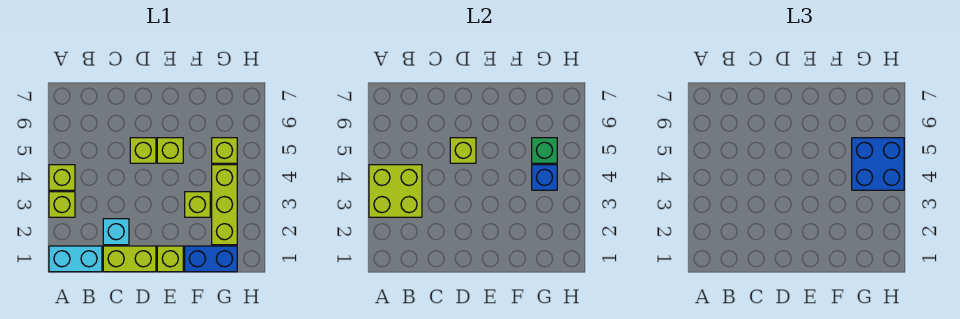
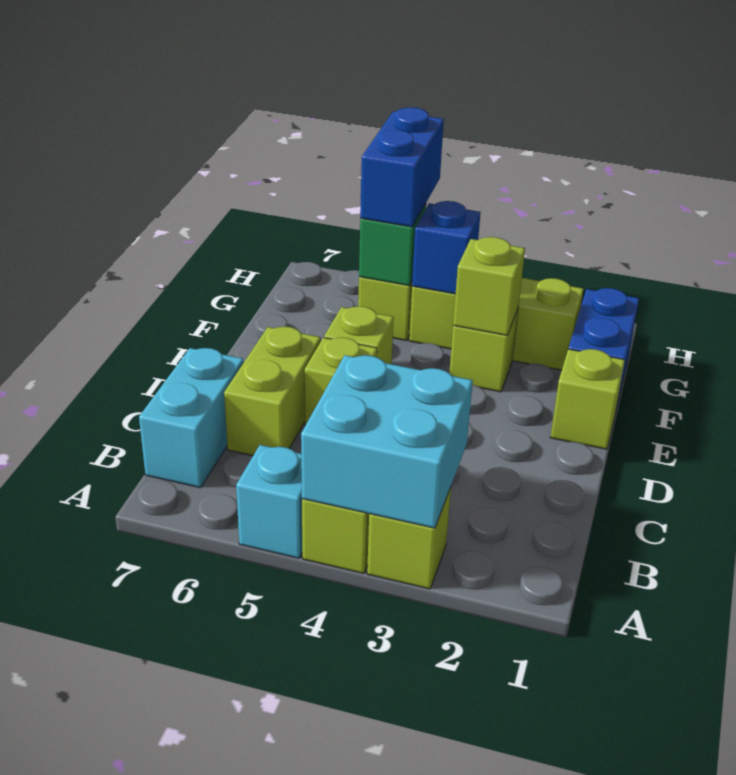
cyan brick A1:B1 level 1 -> cyan brick B7:C7 level 1
lime brick A3:B4 level 2 -> cyan brick A3:B4 level 2
lime brick C1:D1 level 1 -> lime brick C6:D6 level 1
cyan brick C2 level 1 -> cyan brick A5 level 1
lime brick D5 level 2 -> lime brick F3 level 2
blue brick G4:H5 level 3 -> blue brick G5:H5 level 3

